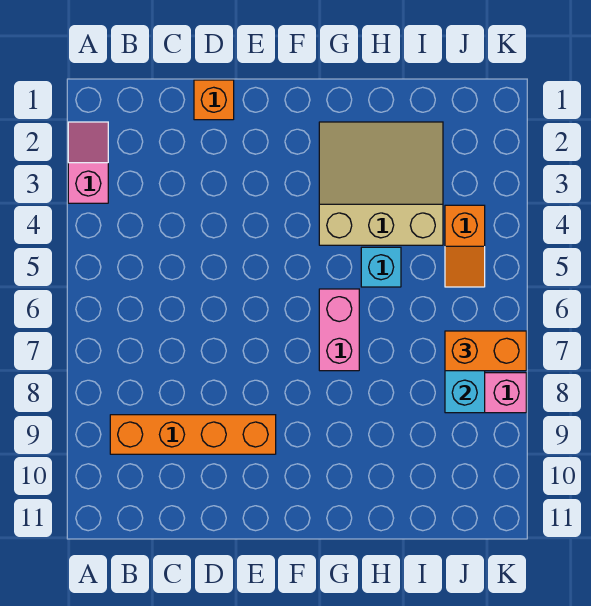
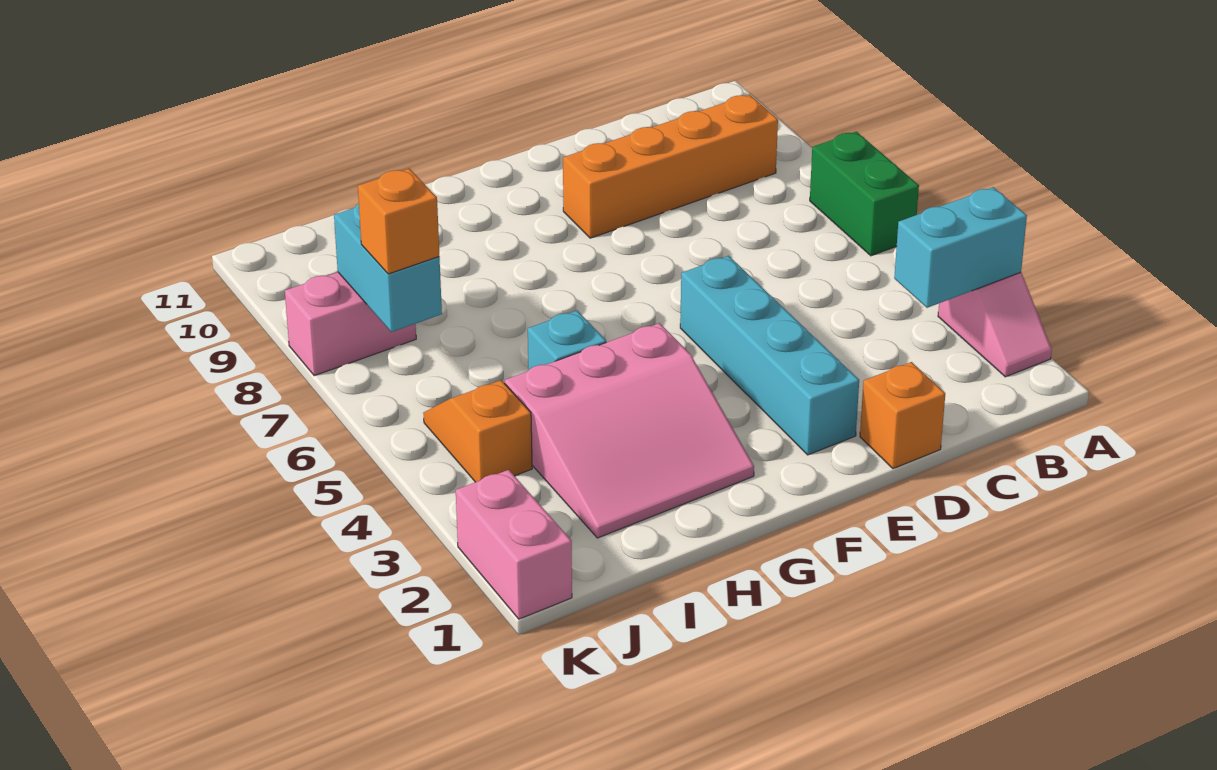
none -> cyan brick A3:B3 level 2
none -> green brick A6:A7 level 1
none -> cyan brick E2:E5 level 1
tan slope G2:I4 level 1 top 4 -> pink slope G2:I4 level 1 top 4
pink brick G6:G7 level 1 -> pink brick K1:K2 level 1
orange brick J7:K7 level 3 -> orange brick J7 level 3

